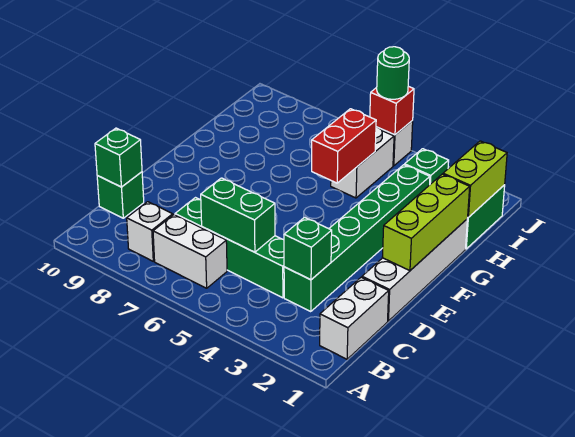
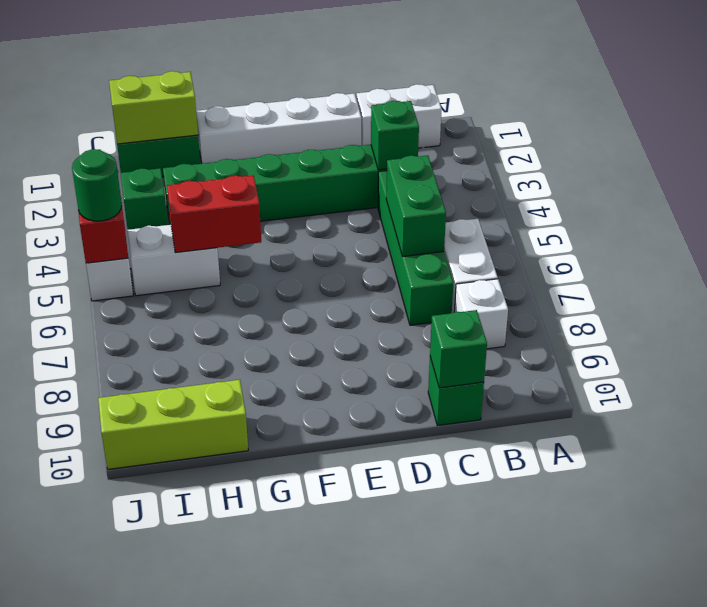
lime brick E1:G1 level 2 -> lime brick H10:J10 level 1

